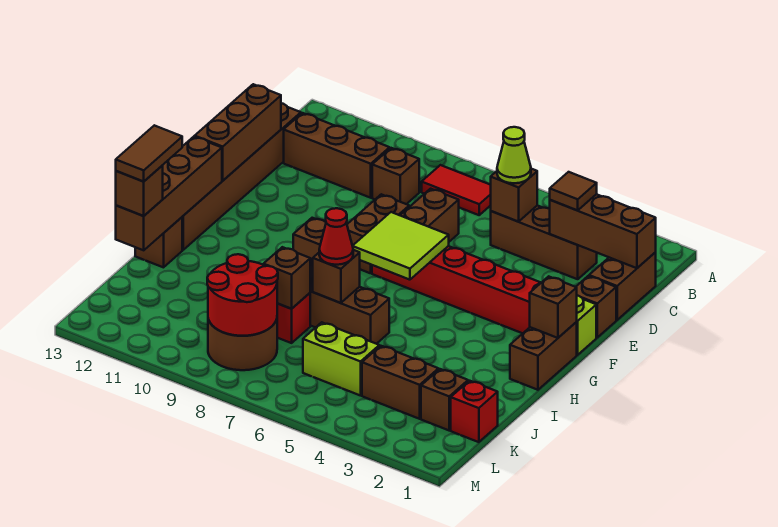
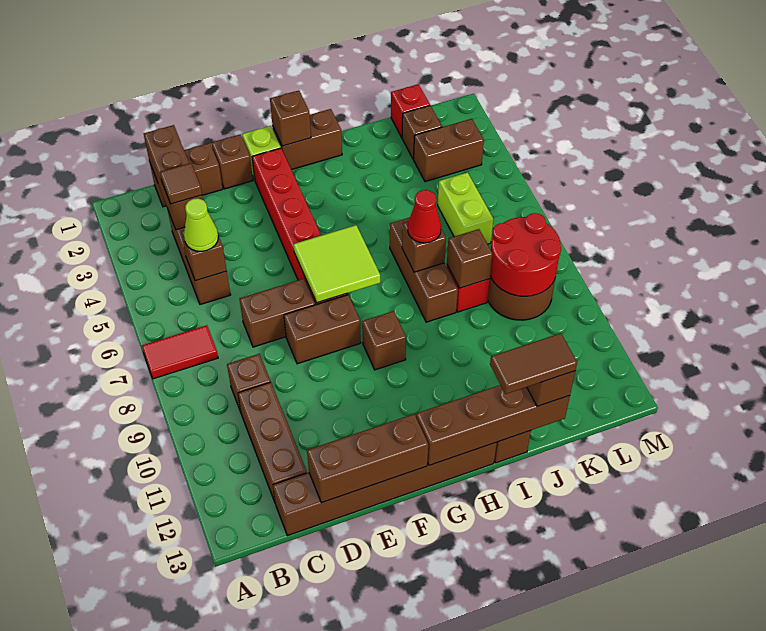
red tile B7:B8 level 1 -> red tile A7:B7 level 1
brown brick K3:K4 level 1 -> brown brick K3:L3 level 1

